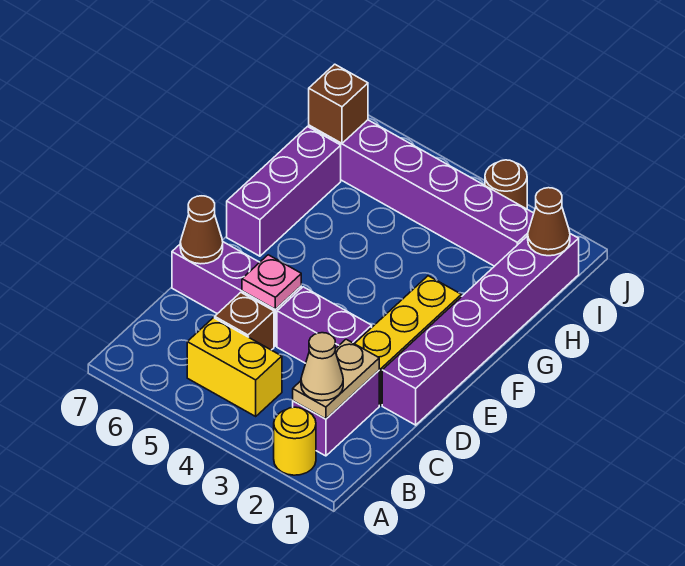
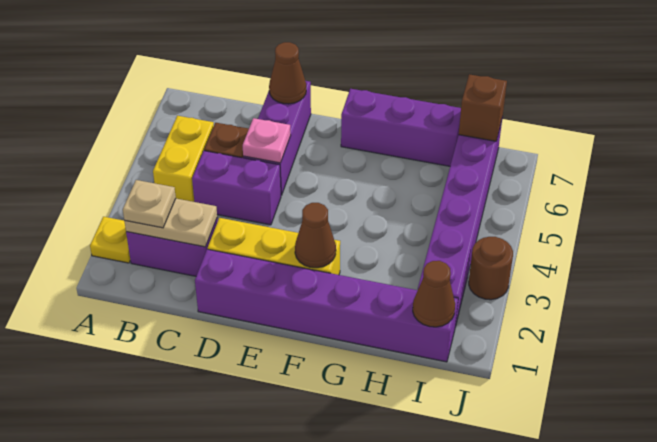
yellow round brick A2 level 1 -> yellow plate A2 level 1
tan cone B2 level 3 -> tan plate B2 level 3
purple brick D3:D4 level 1 -> purple brick C4:D4 level 1
none -> brown cone F2 level 2

